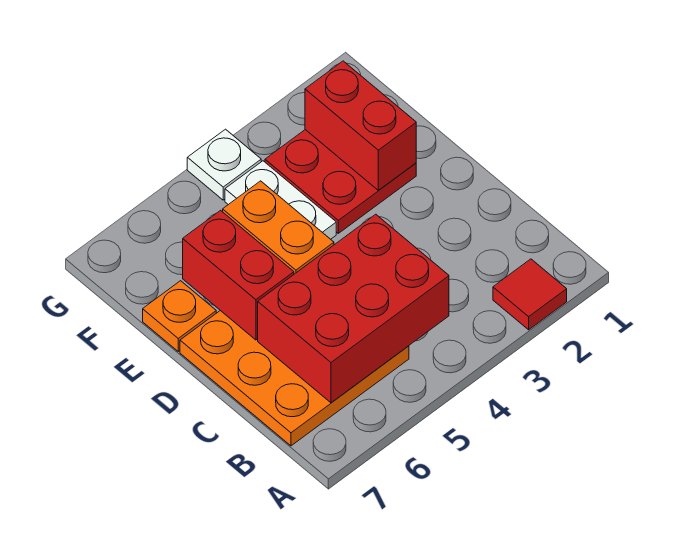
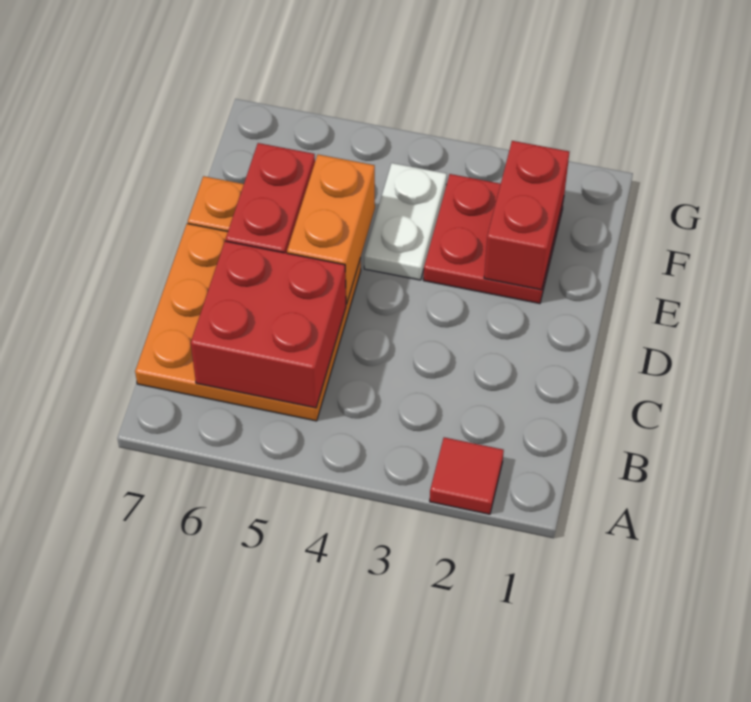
red brick B4:C6 level 2 -> red brick B5:C6 level 2
white plate G4 level 1 -> none

